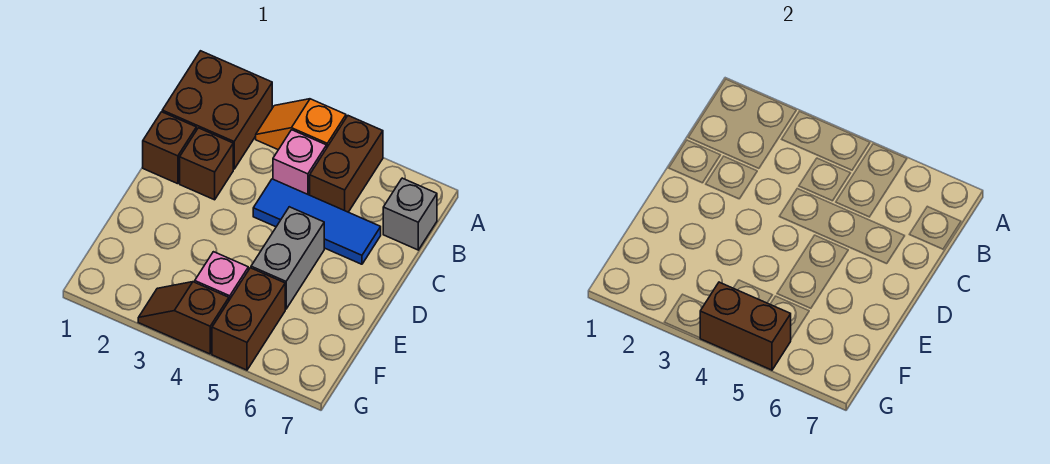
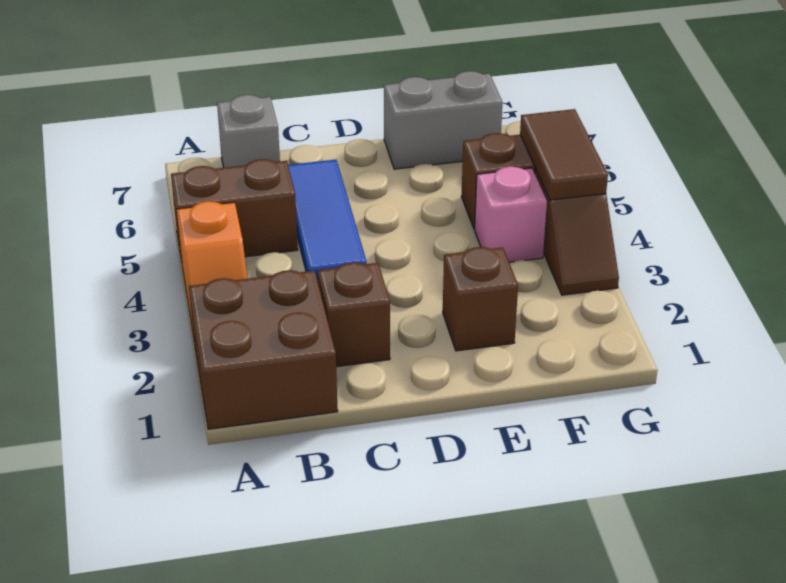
pink brick B4 level 1 -> none
brown brick C1 level 1 -> brown brick E2 level 1
grey brick D5:E5 level 1 -> grey brick E7:F7 level 1
brown brick G4:G5 level 2 -> brown tile G4:G5 level 2

